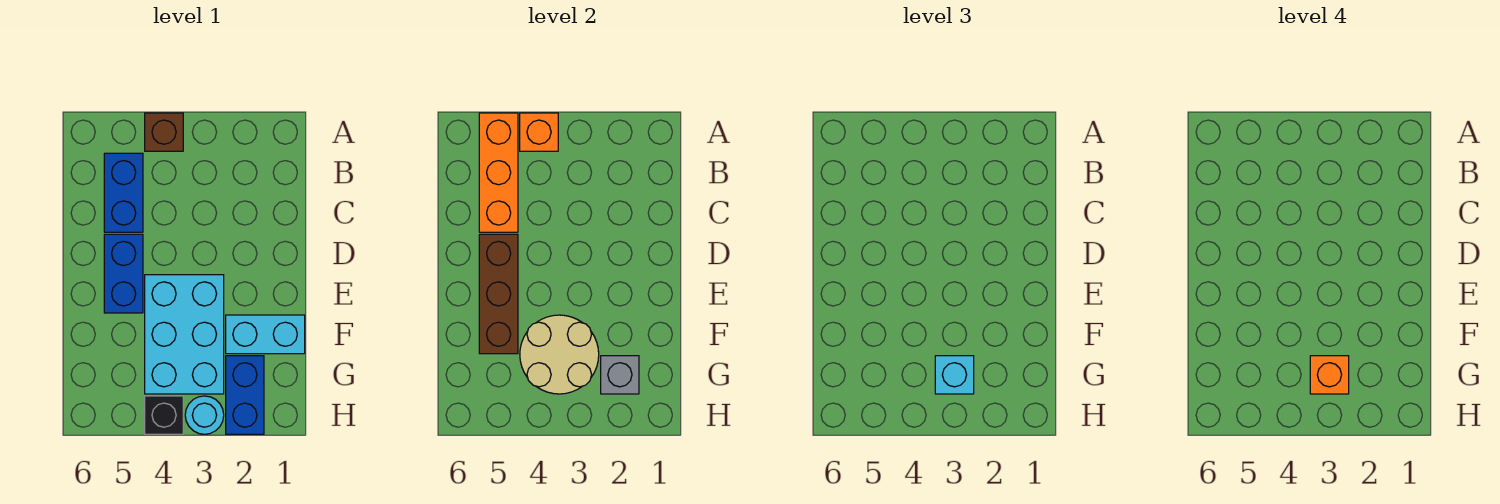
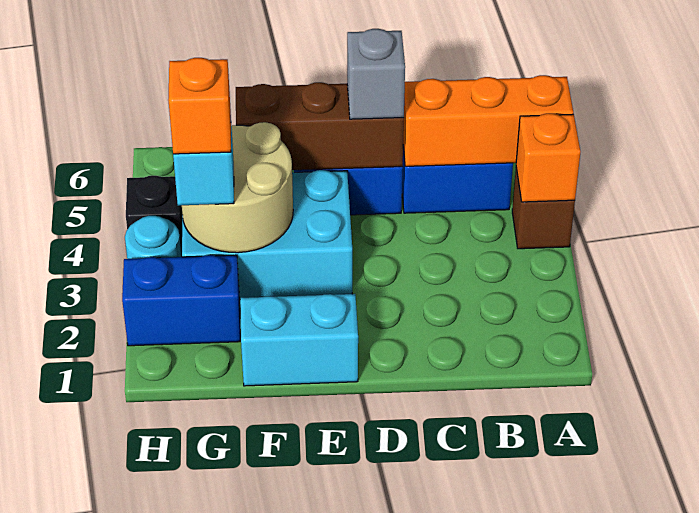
cyan brick F1:F2 level 1 -> cyan brick E1:F1 level 1
grey brick G2 level 2 -> grey brick D5 level 3

